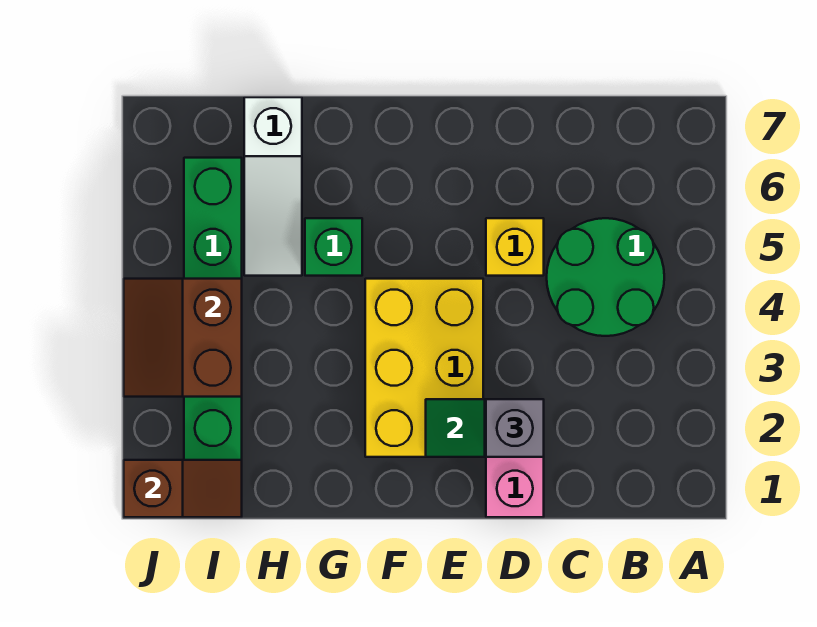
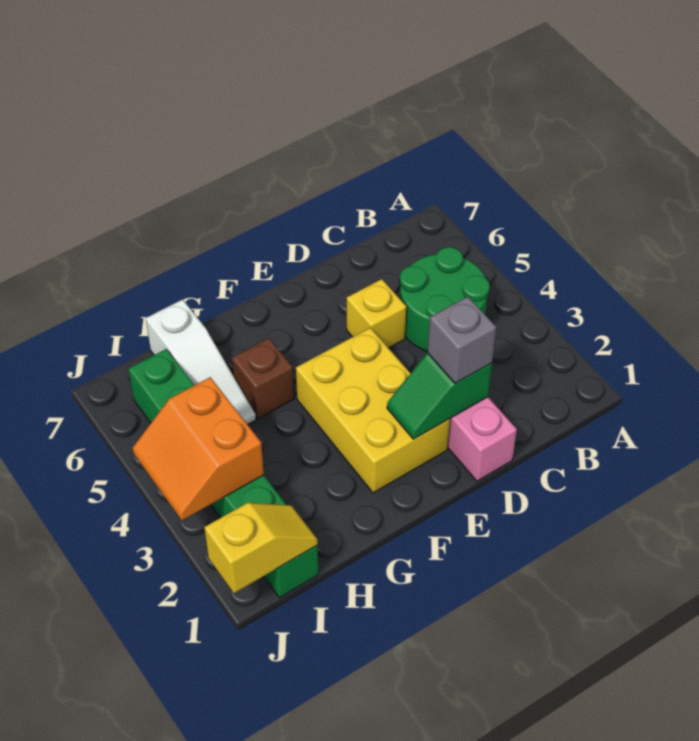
green brick G5 level 1 -> brown brick G5 level 1
brown slope I1:J1 level 2 top J -> yellow slope I1:J1 level 2 top J
brown slope I3:J4 level 2 top I -> orange slope I3:J4 level 2 top I

